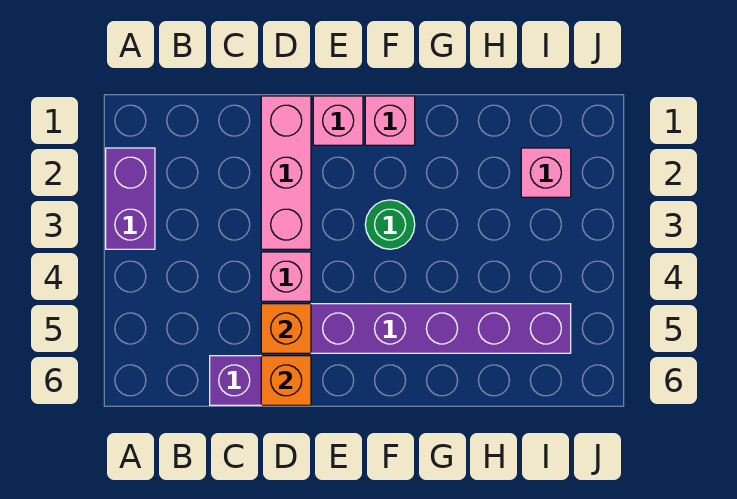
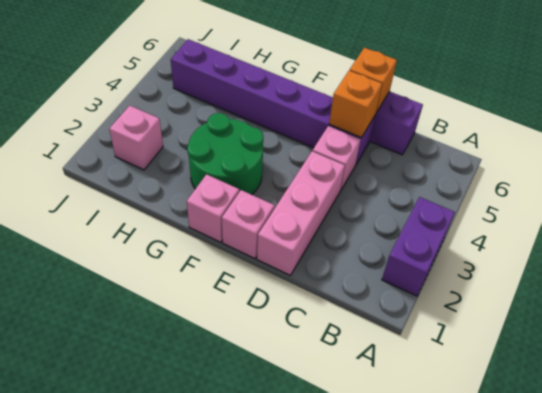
green round brick F3 level 1 -> green round brick F2:G3 level 1

